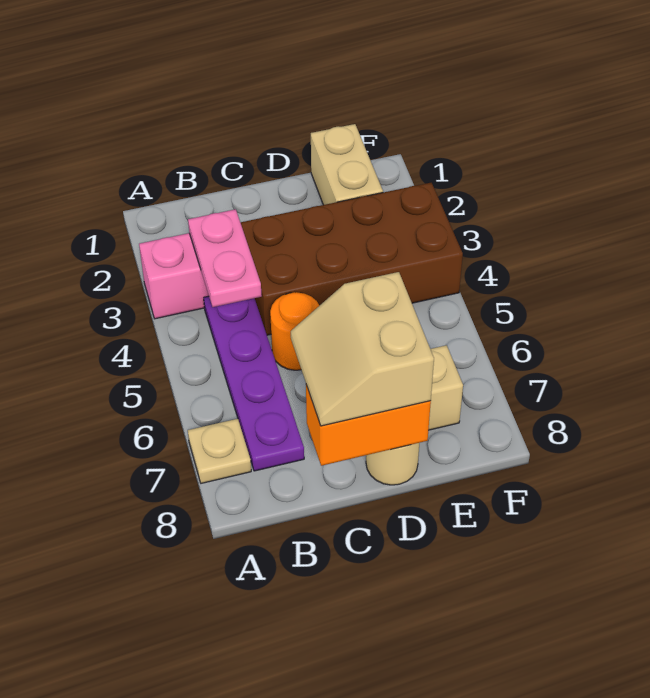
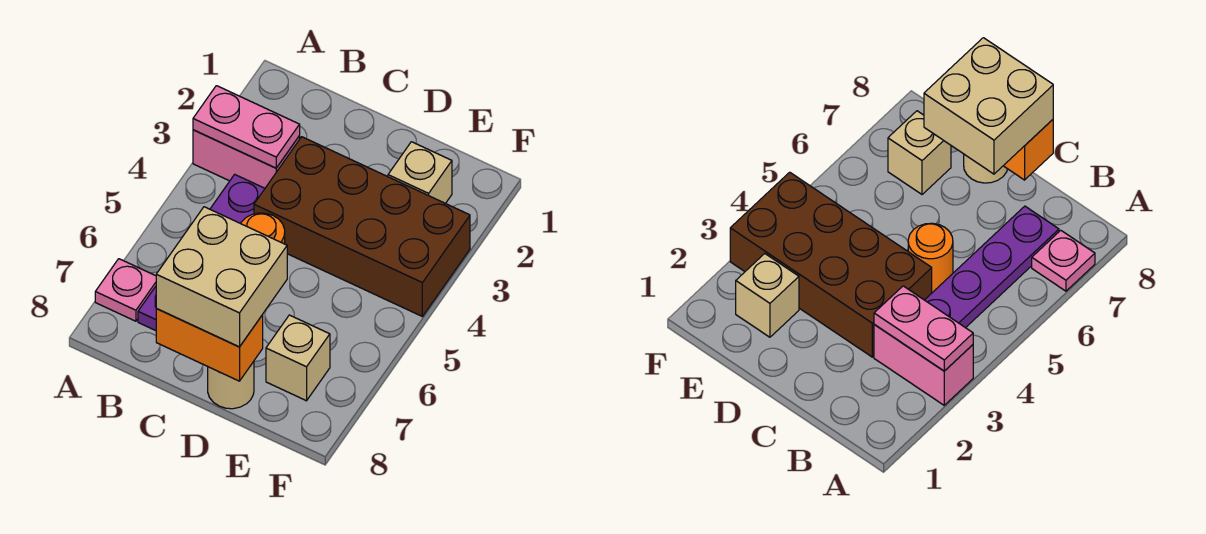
tan plate A7 level 1 -> pink plate A7 level 1
pink plate B3:B4 level 2 -> pink plate A3:B3 level 2
tan slope C7:D8 level 3 top D -> tan brick C7:D8 level 3
tan brick E1:E2 level 1 -> tan brick E2 level 1

